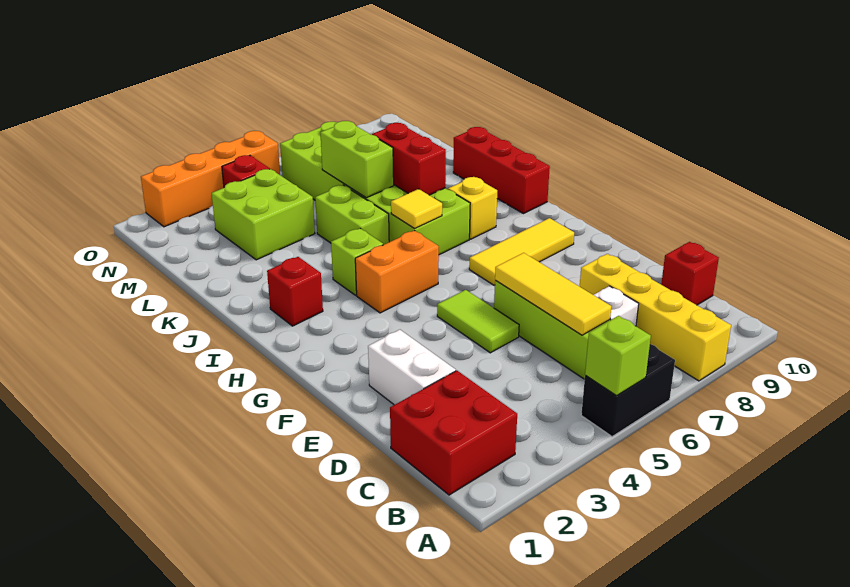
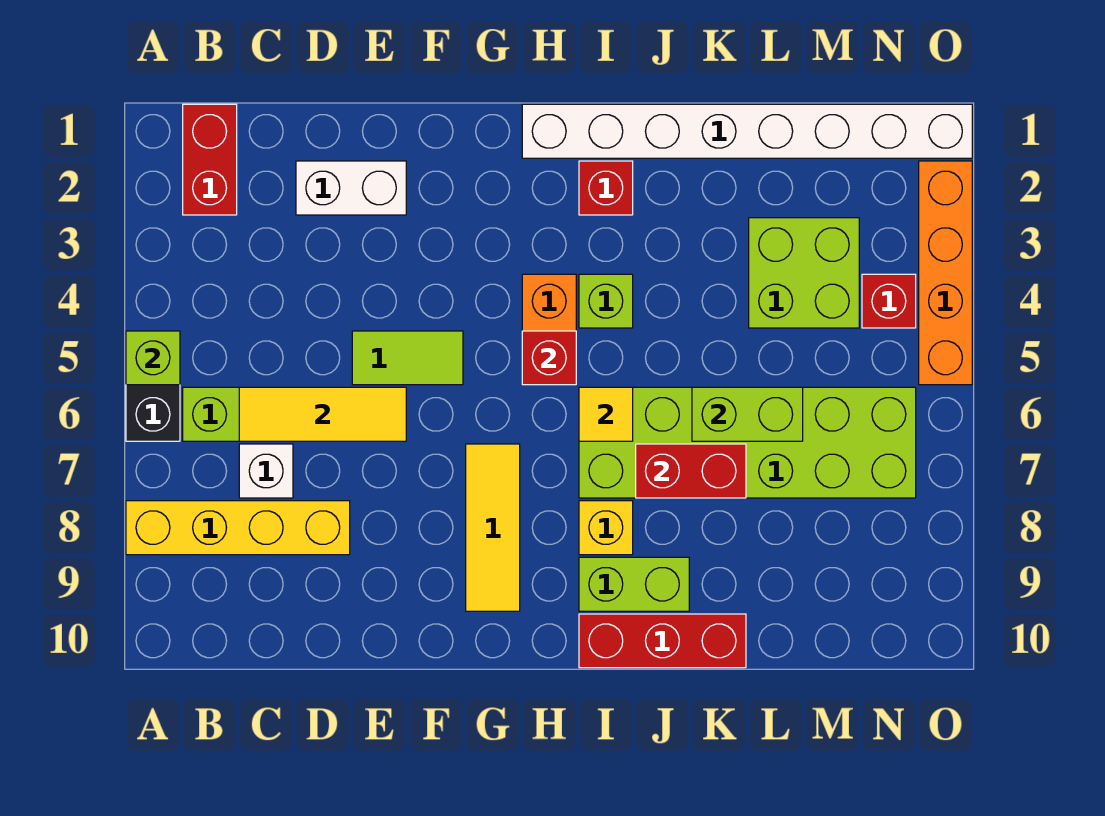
red brick B1:C2 level 1 -> red brick B1:B2 level 1
red brick C10 level 1 -> red brick H5 level 2
none -> white brick H1:O1 level 1
lime brick J5:K5 level 1 -> lime brick I9:J9 level 1

